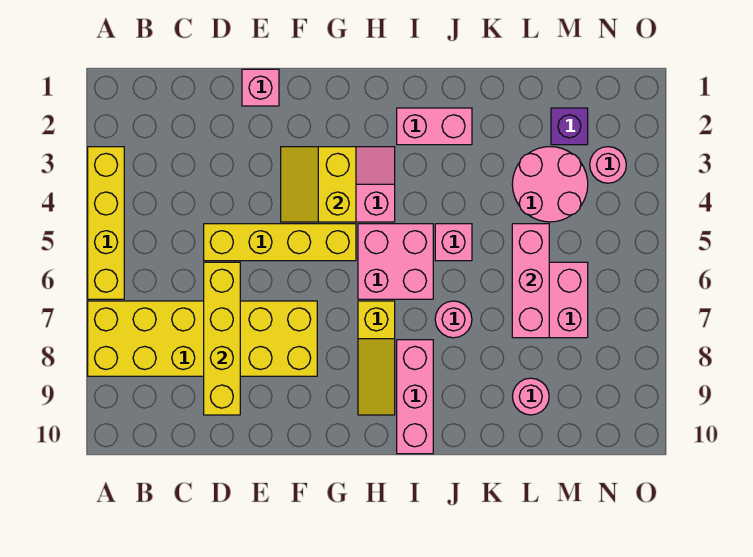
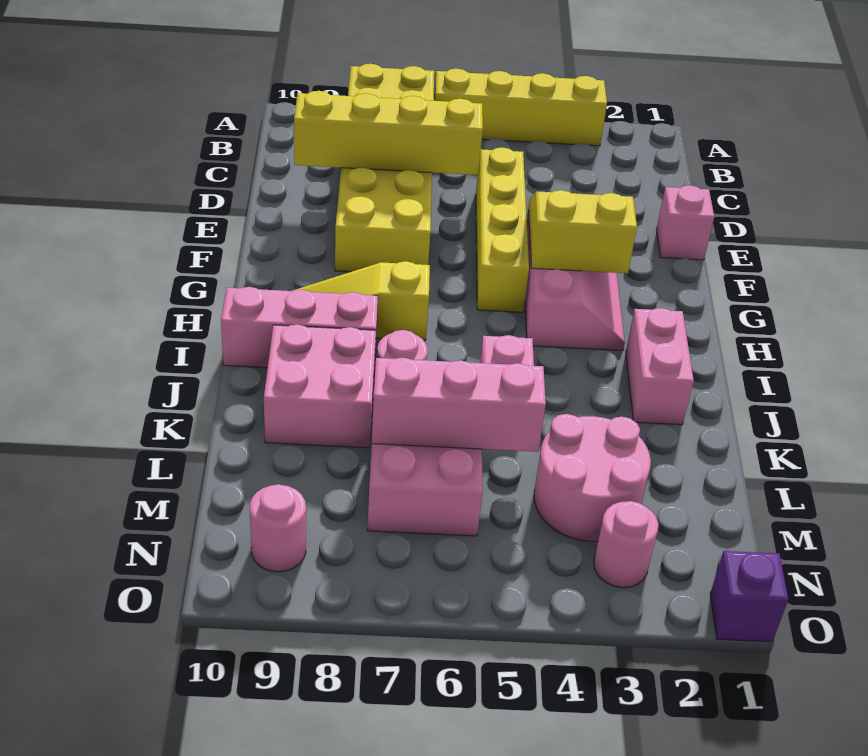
pink brick H5:I6 level 1 -> pink brick J8:K9 level 1
pink round brick L9 level 1 -> pink round brick N9 level 1
purple brick M2 level 1 -> purple brick O1 level 1

